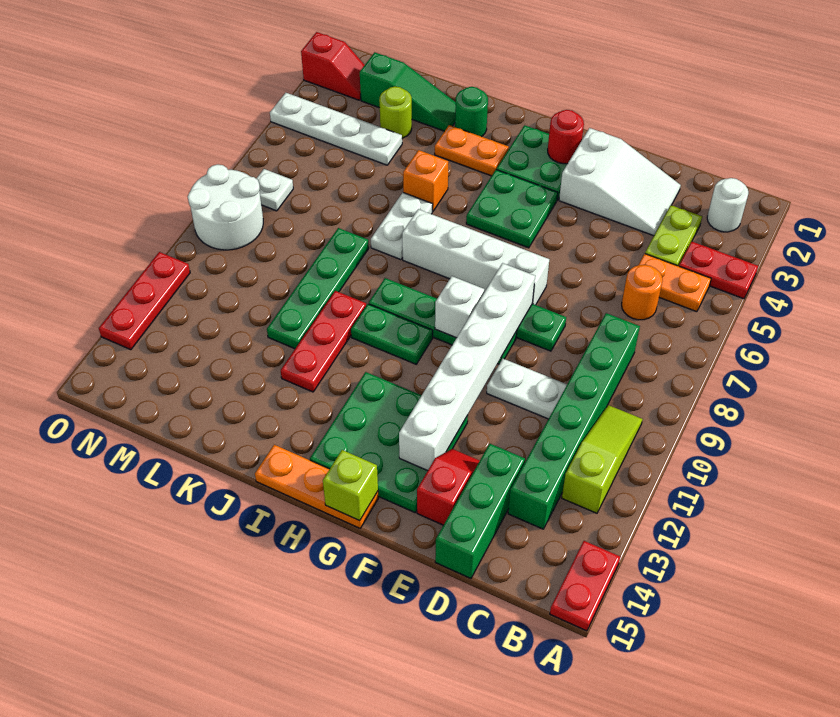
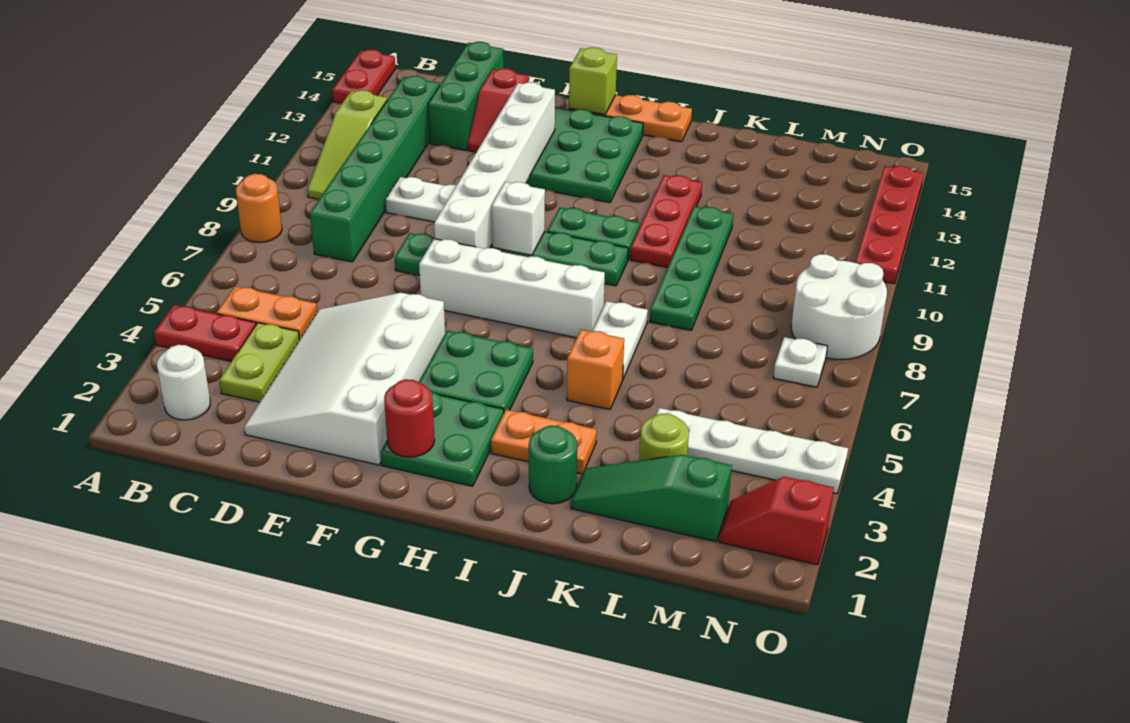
orange round brick C6 level 1 -> orange round brick A8 level 1
white slope D2:F3 level 1 top F -> white slope D2:F5 level 1 top F
red plate O11:O13 level 1 -> red plate O11:O14 level 1

